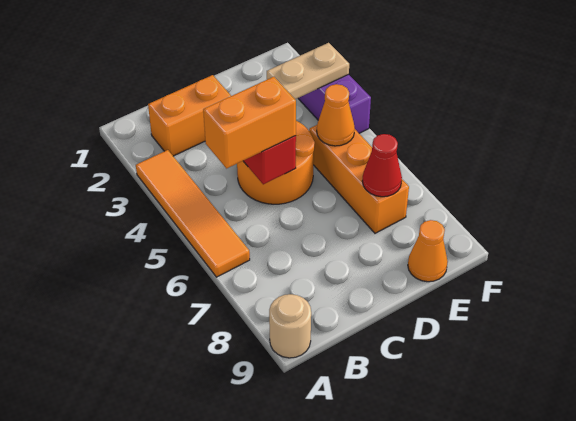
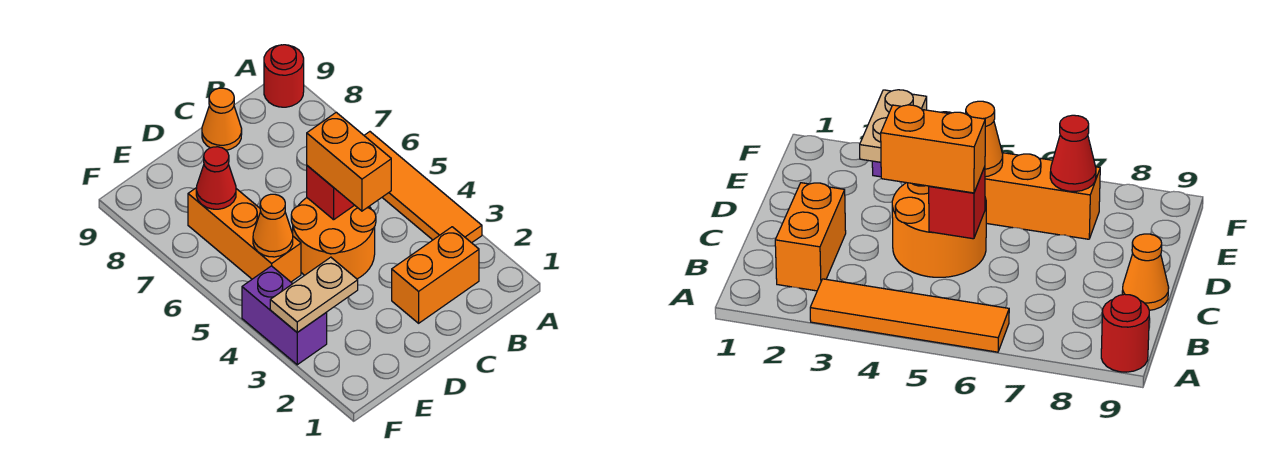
tan round brick A9 level 1 -> red round brick A9 level 1
orange brick B5:C5 level 3 -> orange brick C4:C5 level 3
orange cone E9 level 1 -> orange cone C9 level 1

